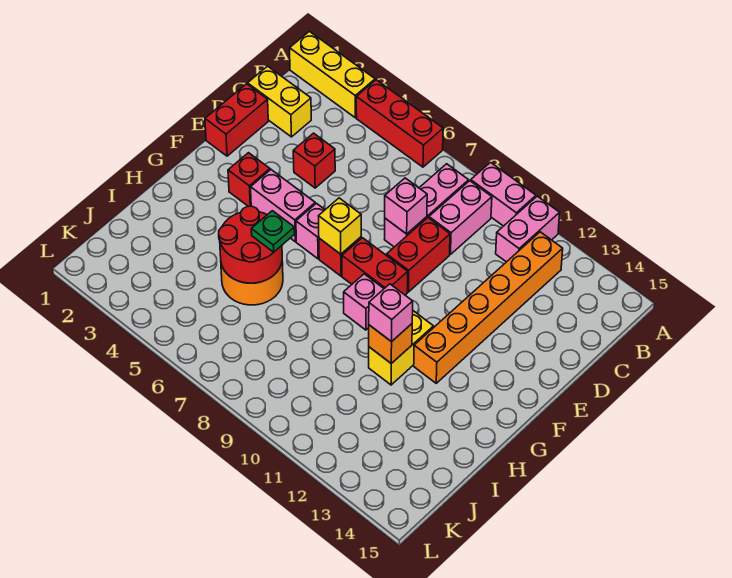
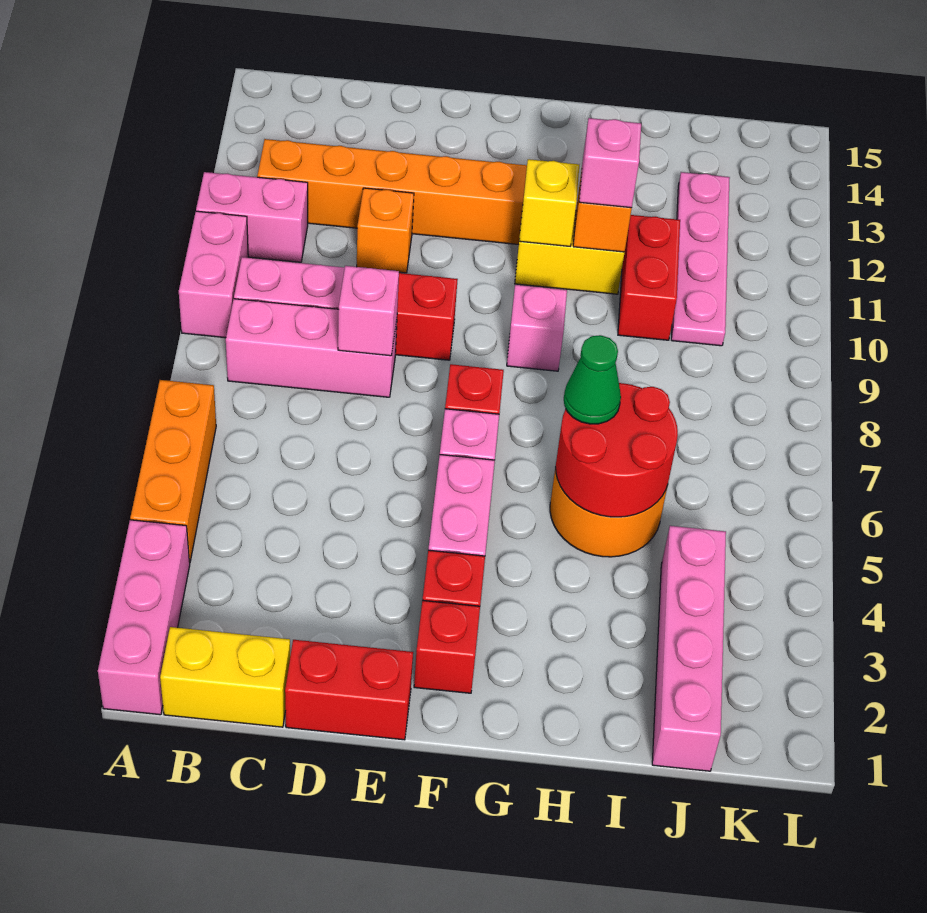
yellow brick A1:A3 level 1 -> pink brick A1:A3 level 1
red brick A4:A6 level 1 -> orange brick A4:A6 level 1
yellow brick C1:C2 level 1 -> yellow brick B1:C1 level 1
red brick D4 level 1 -> red brick F2 level 1
none -> orange brick D11 level 1
yellow brick F7 level 2 -> yellow brick G11 level 2
red brick F8:F9 level 1 -> red brick I10:I11 level 1
green plate H6 level 3 -> green cone H6 level 3
none -> pink brick J1:J4 level 1
none -> pink plate J10:J13 level 1

